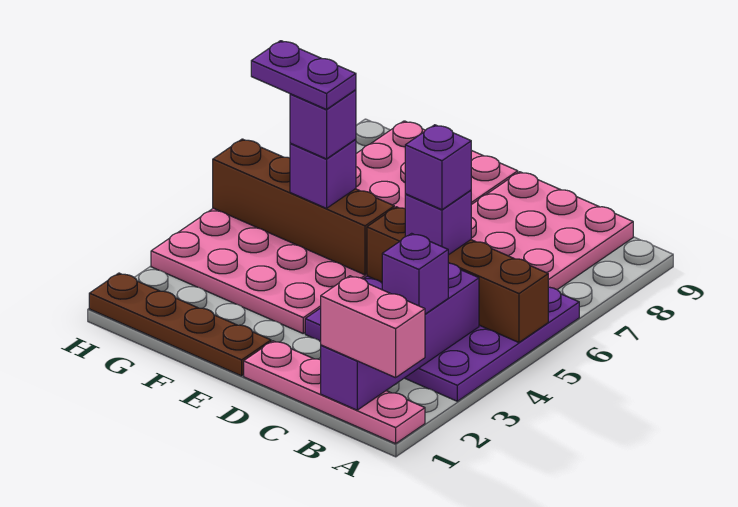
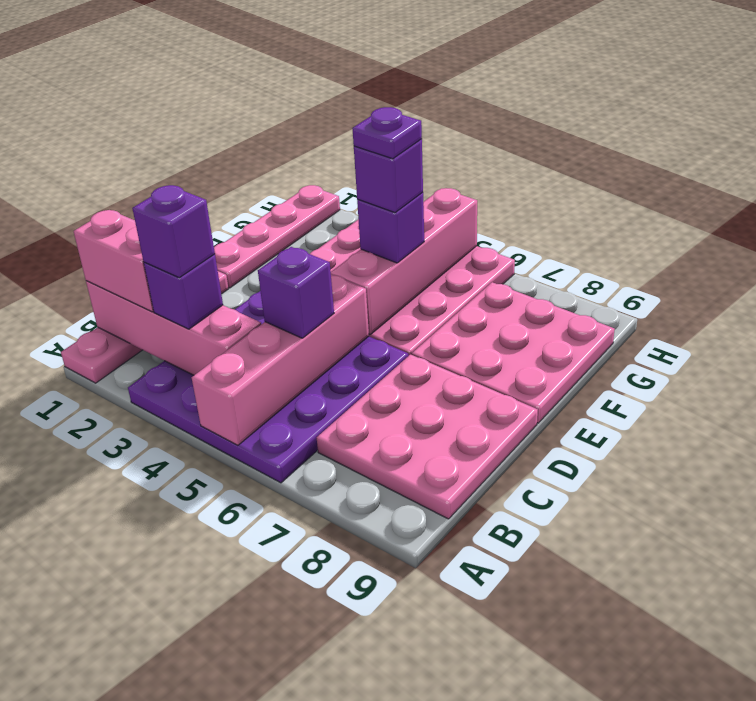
pink brick A1:B1 level 3 -> pink brick B1:B2 level 3
brown brick A5:D5 level 2 -> pink brick A5:D5 level 2
purple brick B1:B4 level 2 -> pink brick B1:B4 level 2
purple brick C5 level 4 -> purple brick B3 level 4
brown plate E1:H1 level 1 -> pink plate E1:H1 level 1
brown brick E5:H5 level 2 -> pink brick E5:H5 level 2
purple plate F5:G5 level 5 -> purple plate F5 level 5

